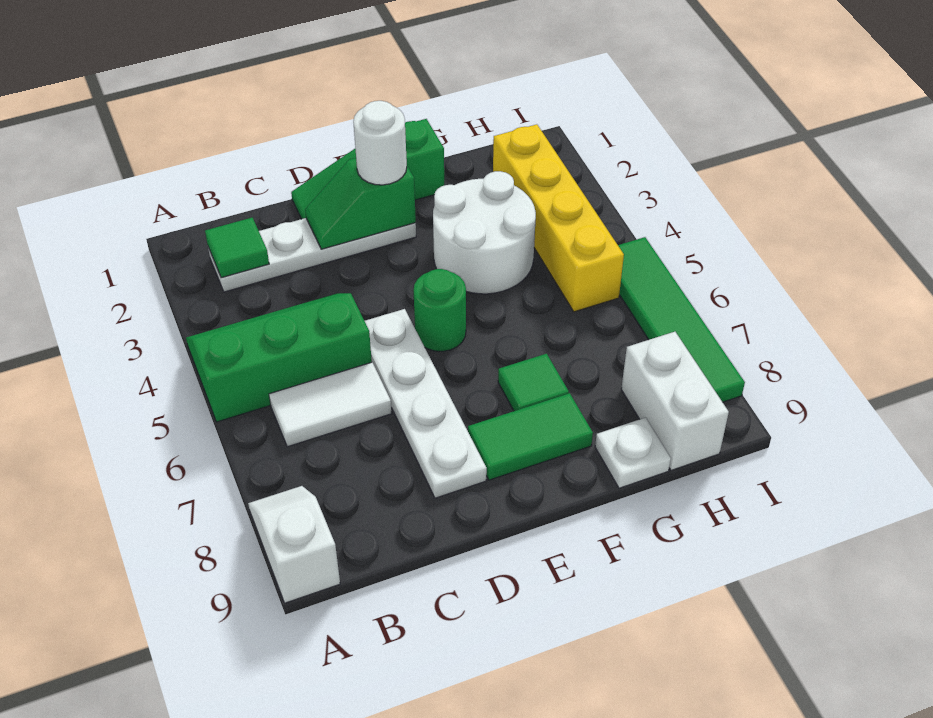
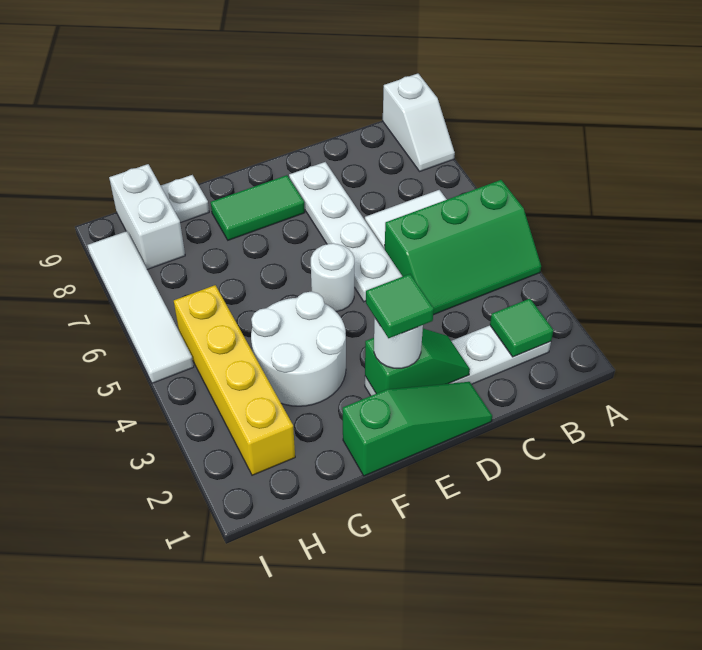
green round brick E5 level 1 -> white round brick E5 level 1
green tile F7 level 1 -> green tile E2 level 4
green tile I5:I8 level 1 -> white tile I5:I8 level 1

